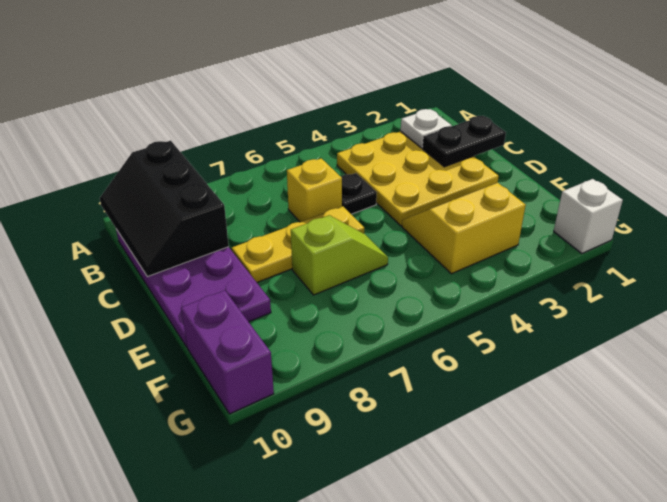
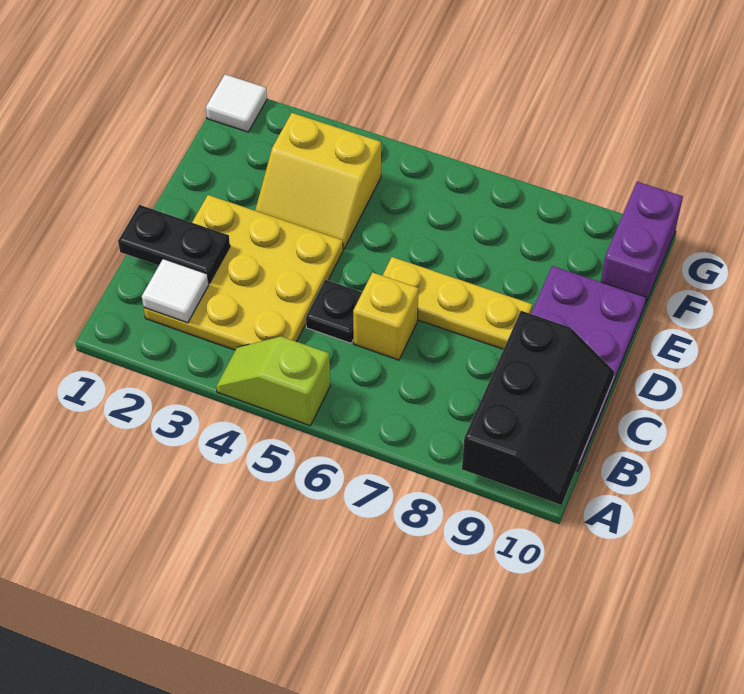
white plate B2 level 2 -> white tile B2 level 2
lime slope E6:E7 level 1 top 7 -> lime slope A4:A5 level 1 top 5
white brick G1 level 1 -> white tile G1 level 1

